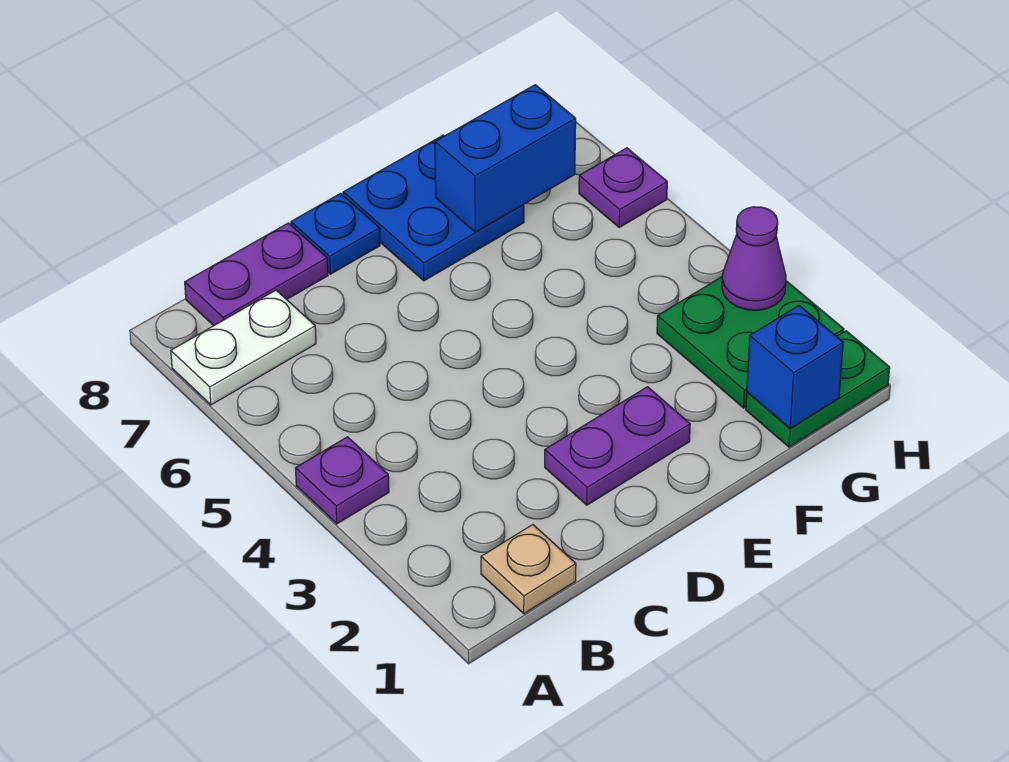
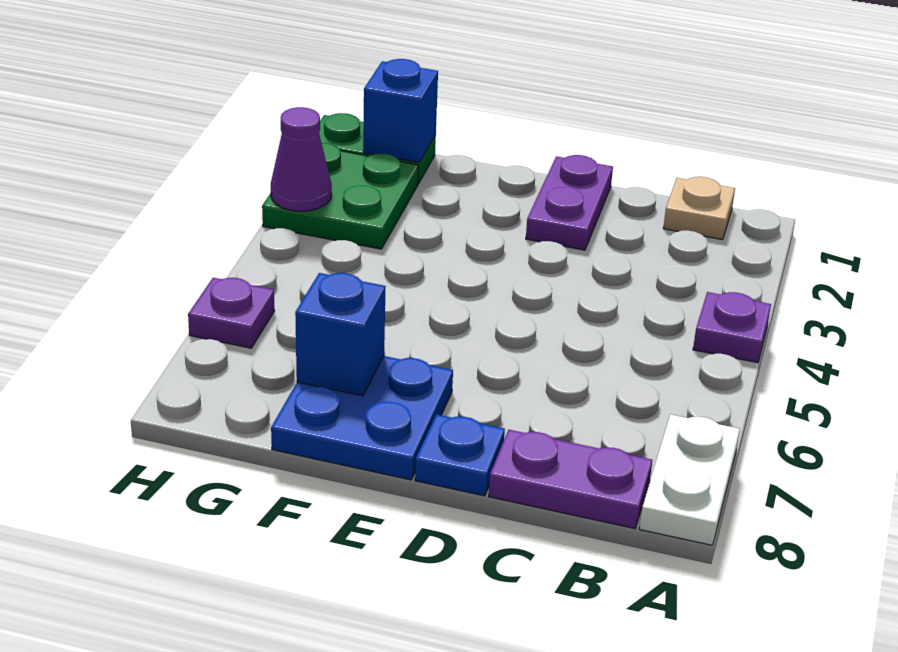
white plate A7:B7 level 1 -> white plate A7:A8 level 1
purple plate D2:E2 level 1 -> purple plate D1:D2 level 1
blue brick F7:G7 level 2 -> blue brick F7 level 2

